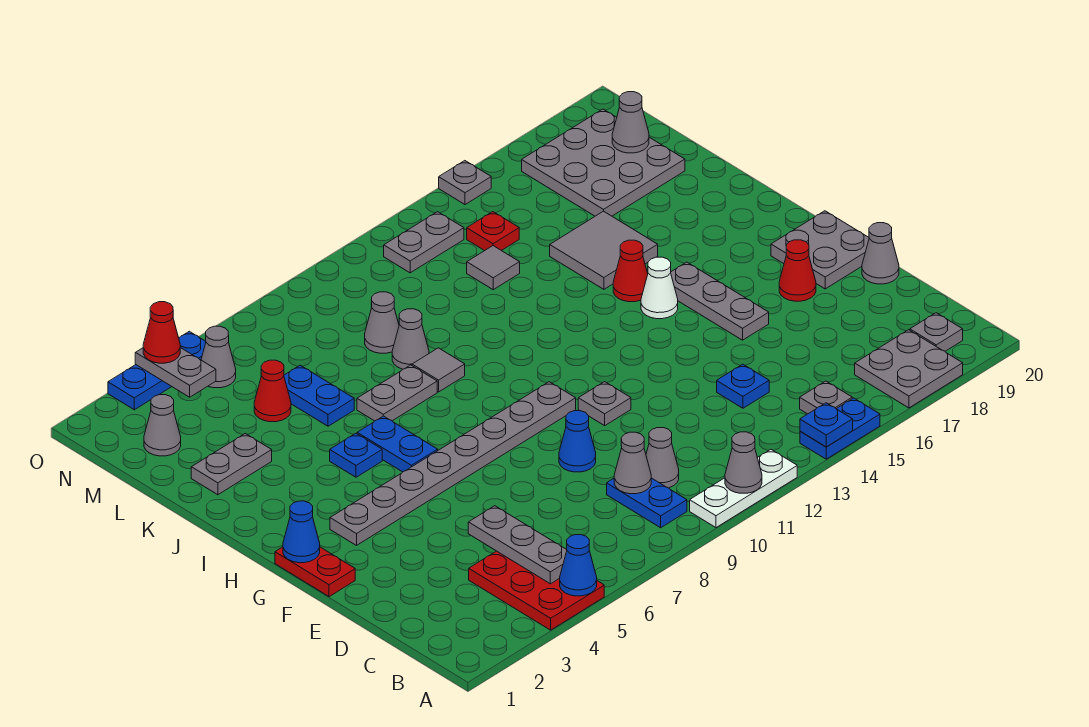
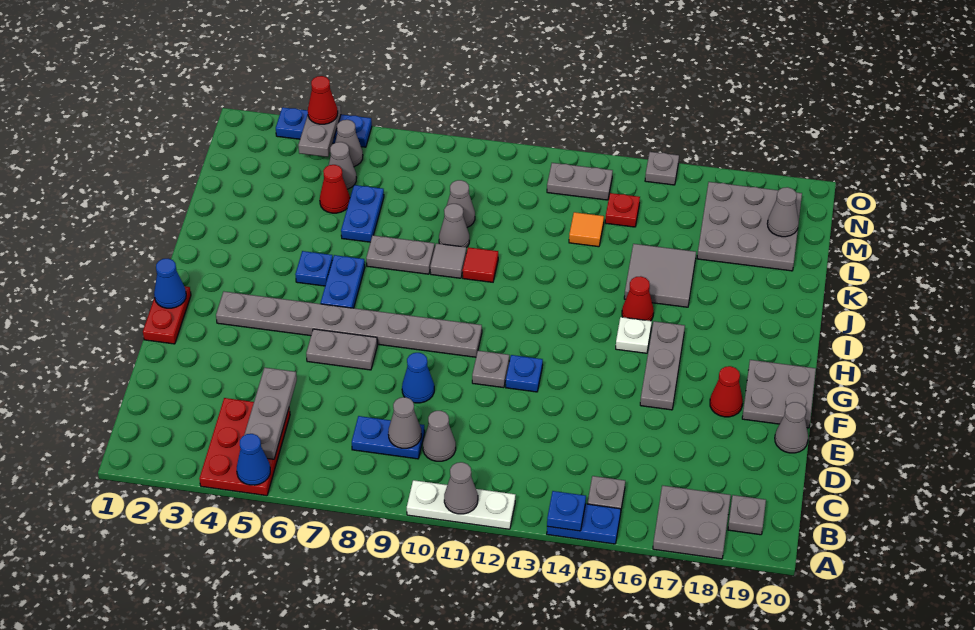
blue plate B9:C9 level 1 -> blue plate C8:C9 level 1
blue plate D14 level 1 -> blue plate F12 level 1
white cone H15 level 1 -> white plate H15 level 1
none -> red tile J10 level 1
grey plate K2:K3 level 1 -> grey plate F6:F7 level 1
grey tile L13 level 1 -> orange tile L13 level 1
grey cone M2 level 1 -> grey cone M5 level 1

